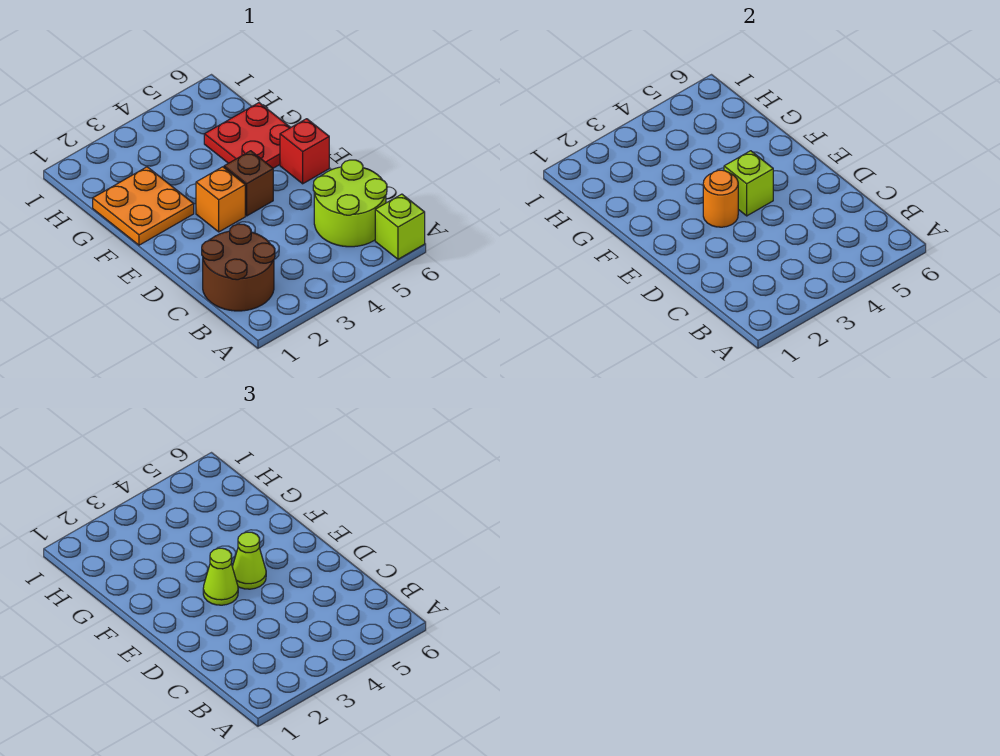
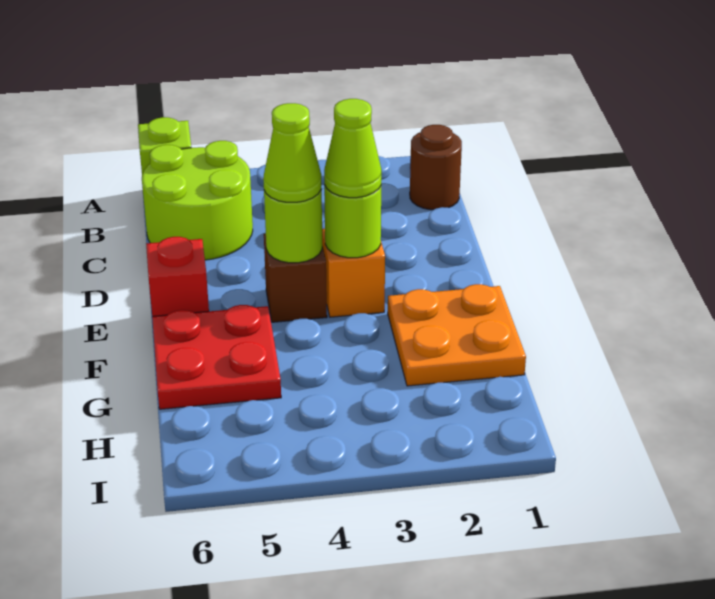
brown round brick B1:C2 level 1 -> brown round brick B1 level 1
orange round brick E3 level 2 -> lime round brick E3 level 2
lime brick E4 level 2 -> lime round brick E4 level 2

